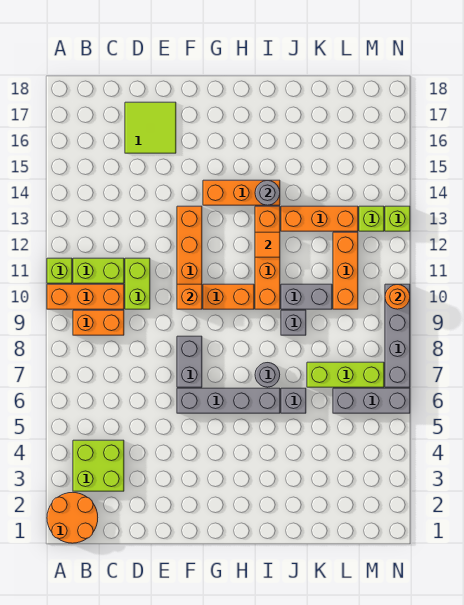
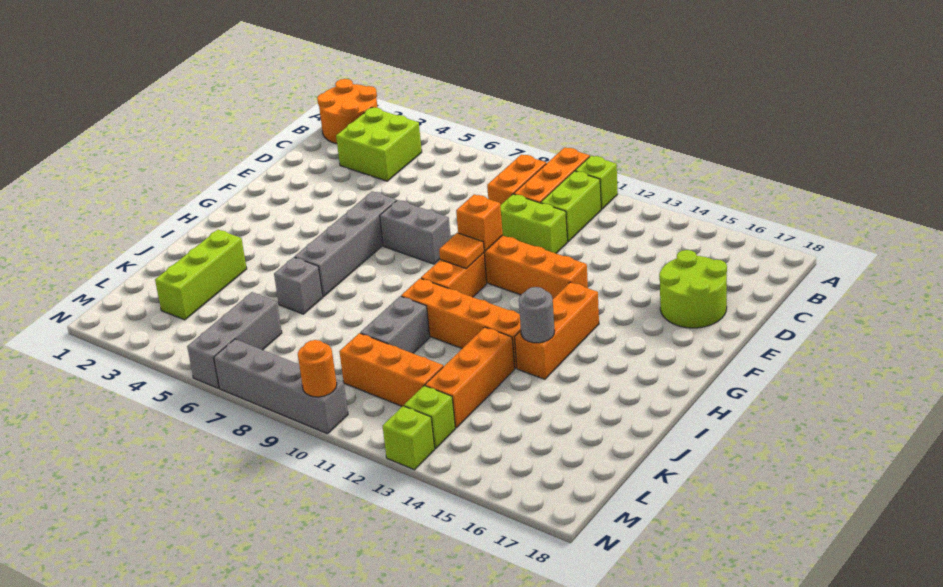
lime tile D16:E17 level 1 -> lime round brick D16:E17 level 1
grey round brick I7 level 1 -> none
orange tile I12 level 2 -> orange tile G10 level 2
grey brick J9 level 1 -> none
lime brick K7:M7 level 1 -> lime brick J3:L3 level 1

